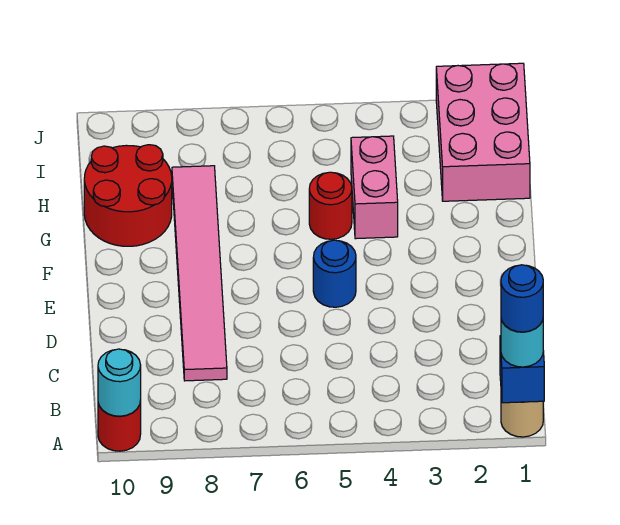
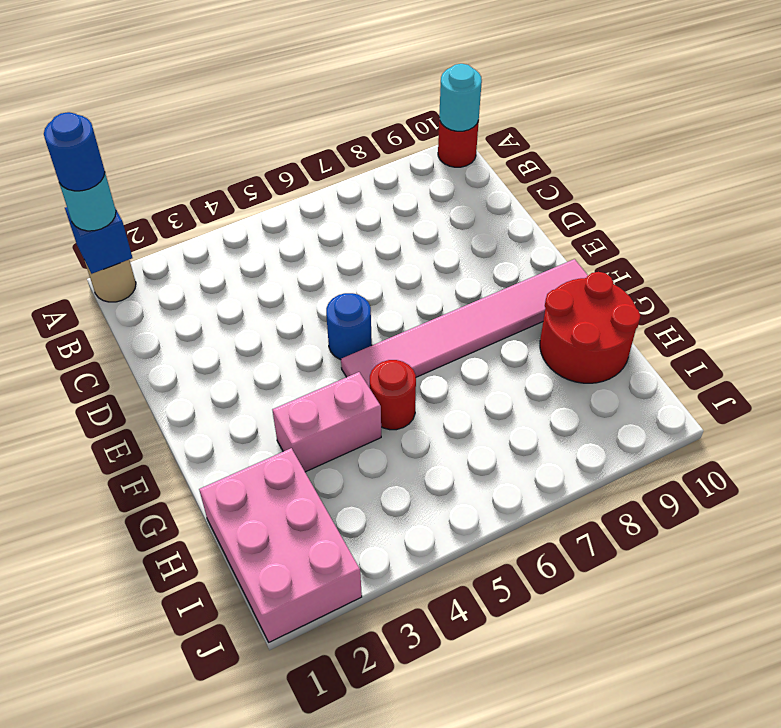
pink tile C8:H8 level 1 -> pink tile F5:F10 level 1
pink brick G4:H4 level 1 -> pink brick G3:G4 level 1

